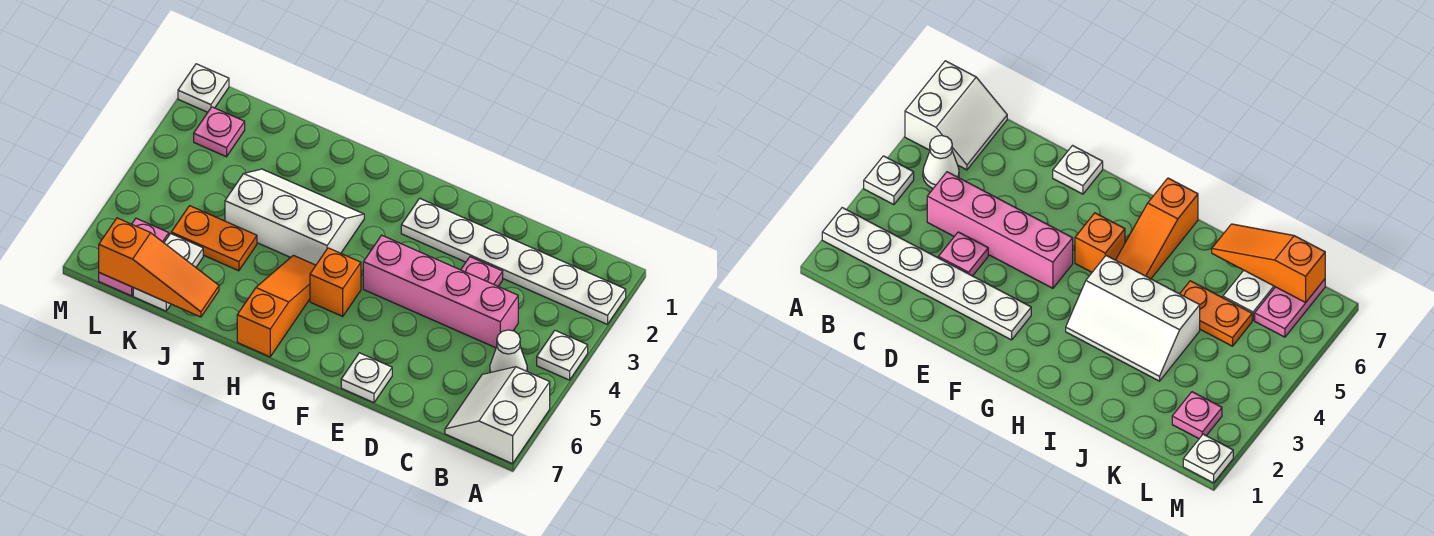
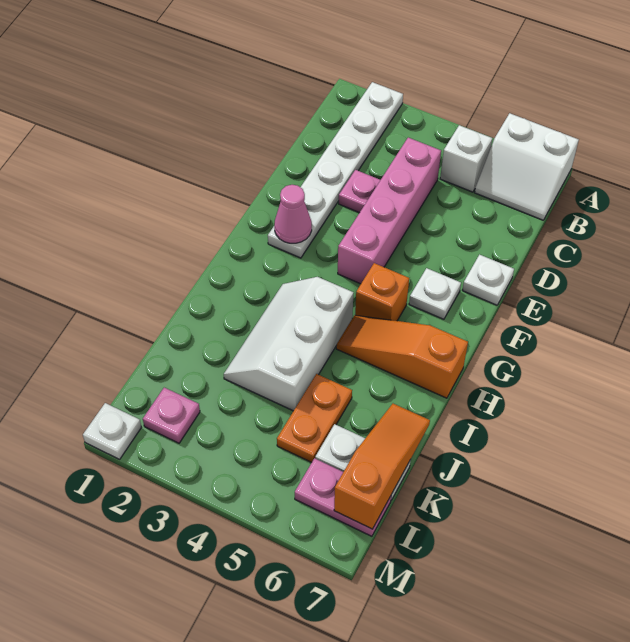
white plate A4 level 1 -> white plate F6 level 1
white cone B5 level 1 -> white brick B5 level 1
none -> pink cone F2 level 2

